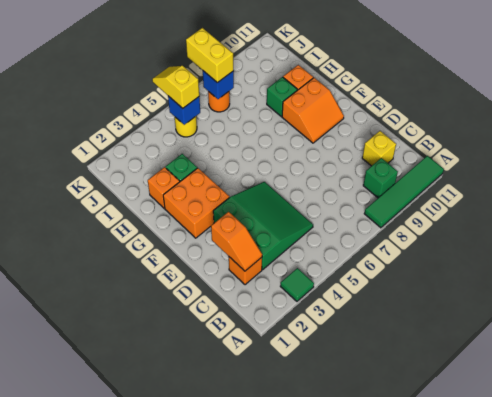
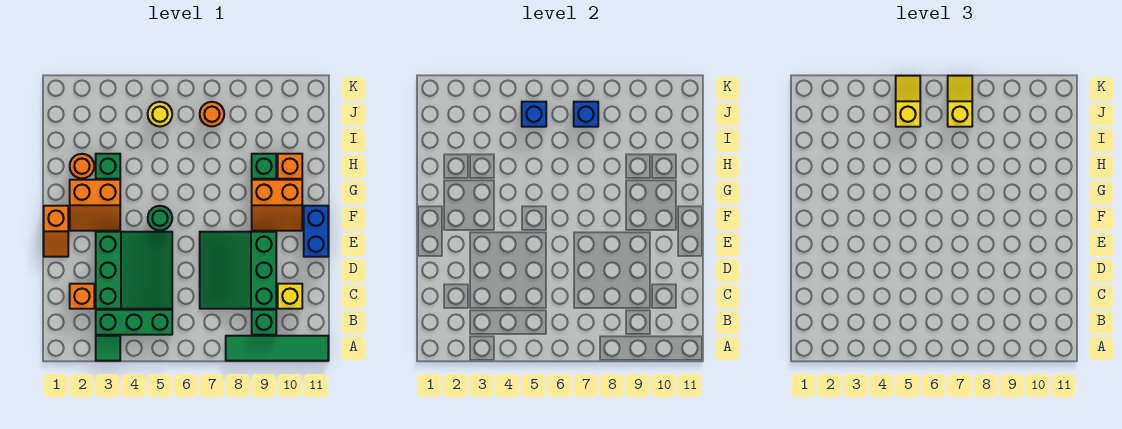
none -> green brick B3:B5 level 1
orange slope C2:D2 level 2 top D -> orange slope E1:F1 level 1 top F
none -> green slope C7:E9 level 1 top 9
none -> blue brick E11:F11 level 1
orange brick F2:G3 level 1 -> orange slope F2:G3 level 1 top G
none -> green round brick F5 level 1
orange brick H2 level 1 -> orange round brick H2 level 1
yellow brick J7:K7 level 3 -> yellow slope J7:K7 level 3 top J

